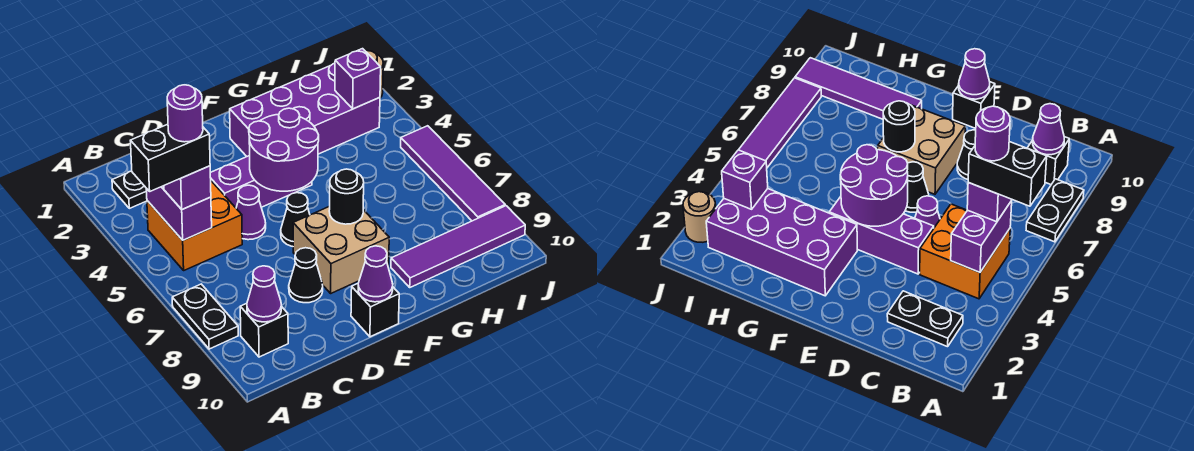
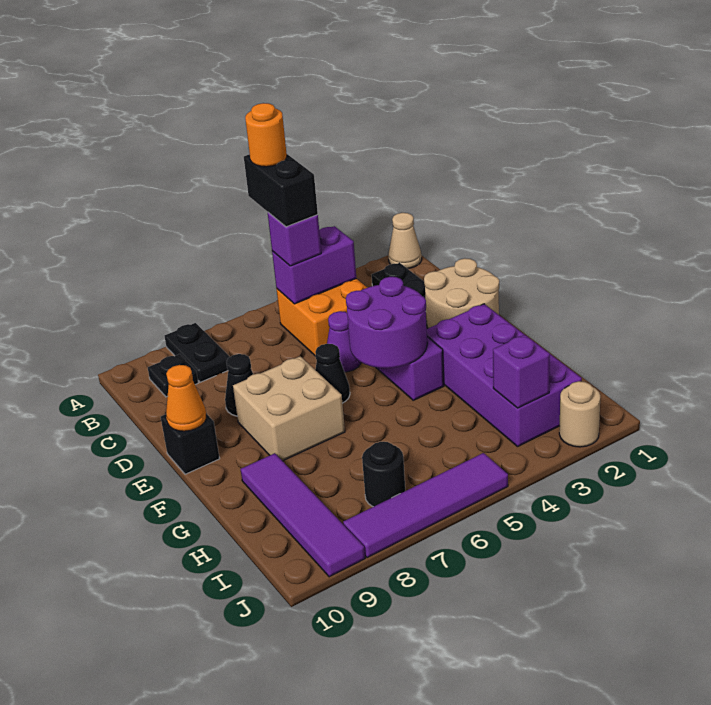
none -> tan cone A1 level 1
none -> orange round brick A5 level 5
black plate A7:A8 level 1 -> black plate A8:B8 level 1
purple round brick B5 level 5 -> none
black brick B9 level 1 -> black plate B9 level 1
purple cone B9 level 2 -> none
none -> tan round brick D1:E2 level 1
purple cone E10 level 2 -> orange cone E10 level 2
black round brick F7 level 2 -> black round brick I7 level 1

